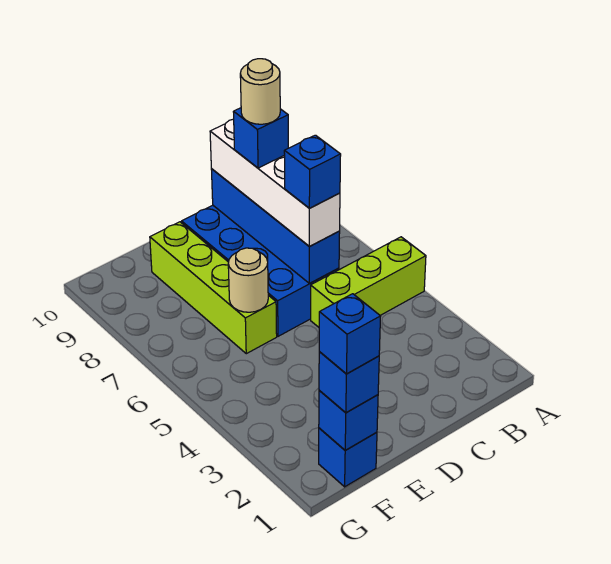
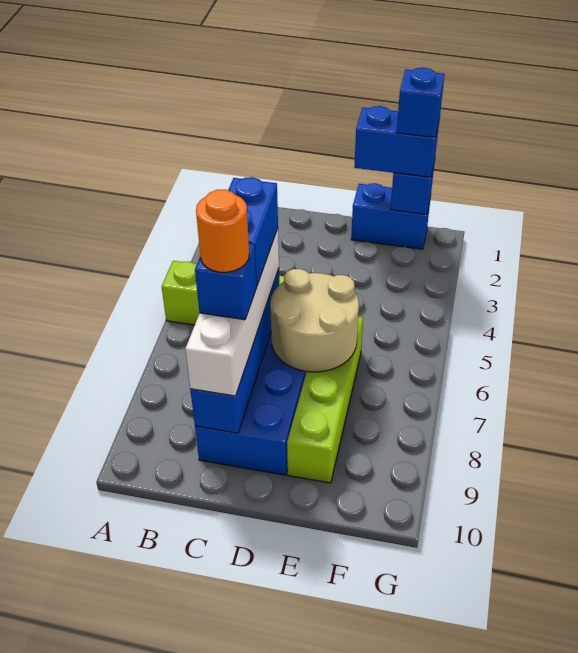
blue brick C6 level 4 -> blue brick C6:C7 level 4
tan round brick C8 level 5 -> orange round brick C8 level 5
tan round brick E6 level 2 -> tan round brick D6:E7 level 2
blue brick F1 level 1 -> blue brick E1:F1 level 1
blue brick F1 level 3 -> blue brick E1:F1 level 3

